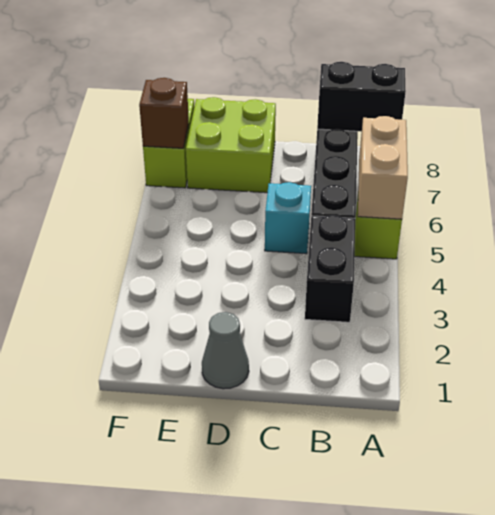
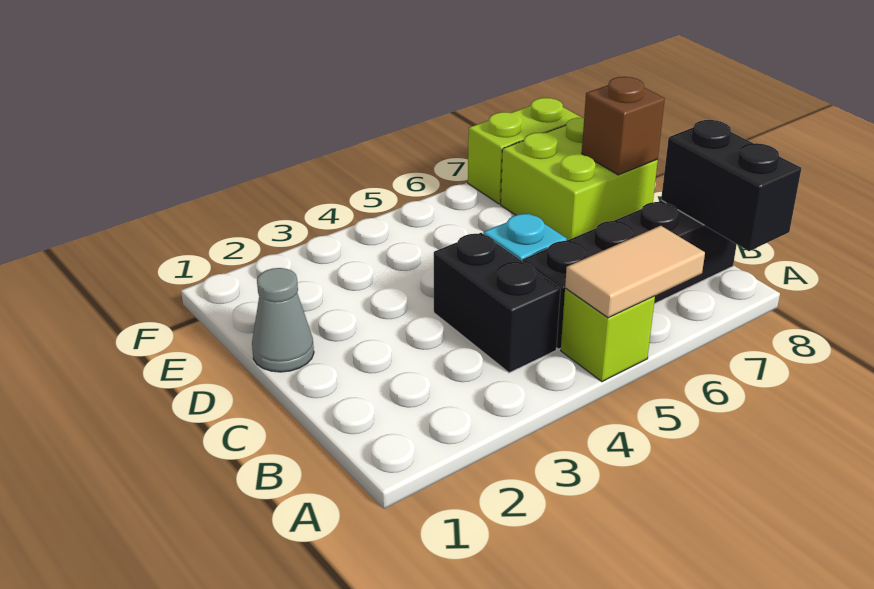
tan brick A5:A6 level 2 -> tan tile A5:A6 level 2
black brick B3:B4 level 1 -> black brick B4:C4 level 1
brown brick F7 level 2 -> brown brick D8 level 2

